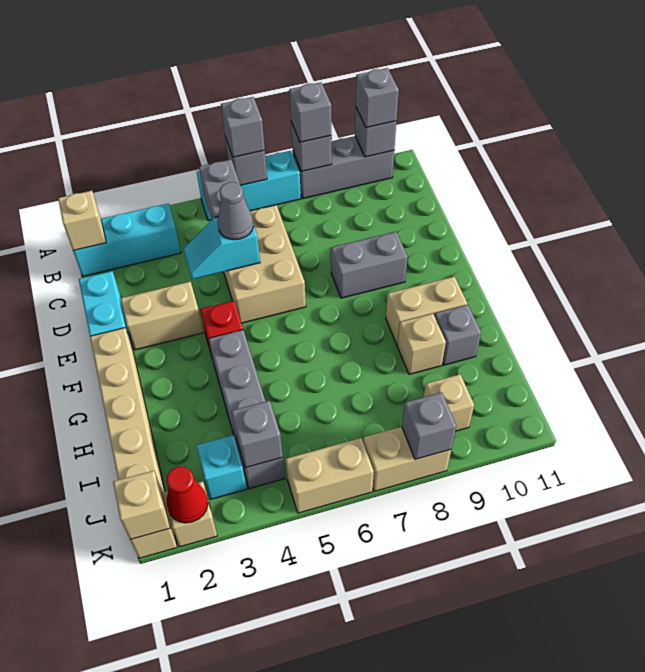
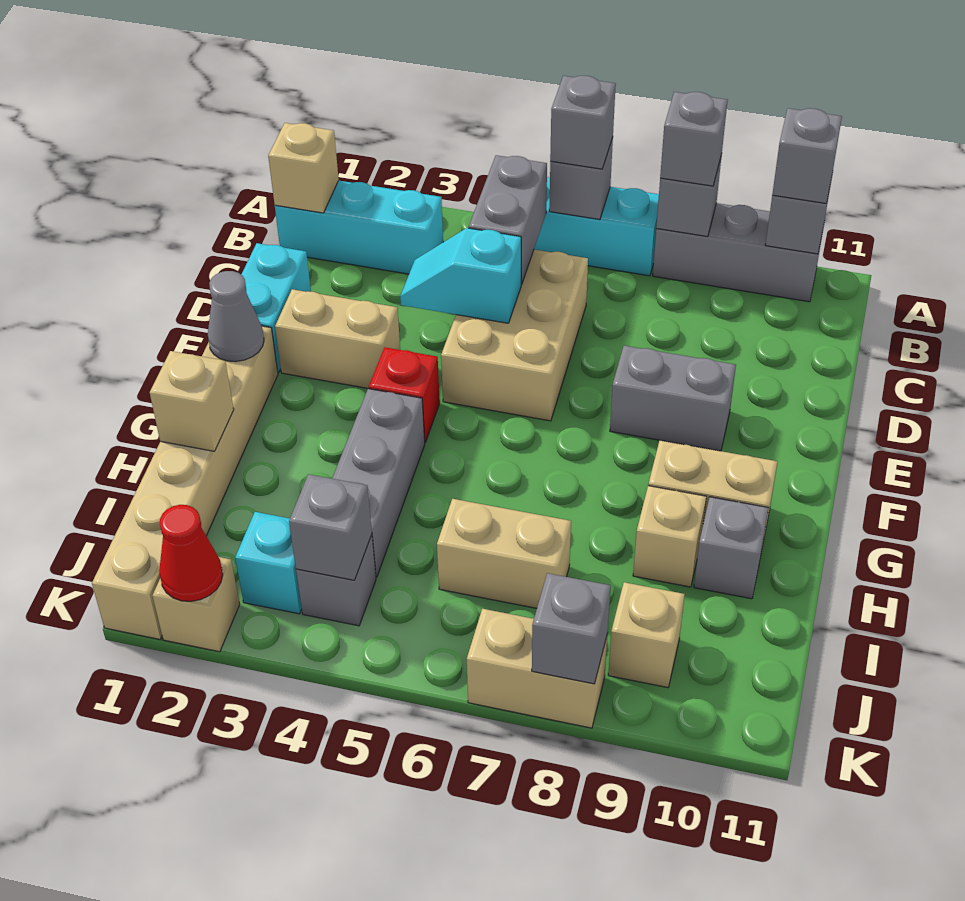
grey cone D5 level 3 -> grey cone F1 level 2
tan brick K1 level 2 -> tan brick H1 level 2
tan brick K5:K6 level 1 -> tan brick I6:I7 level 1

